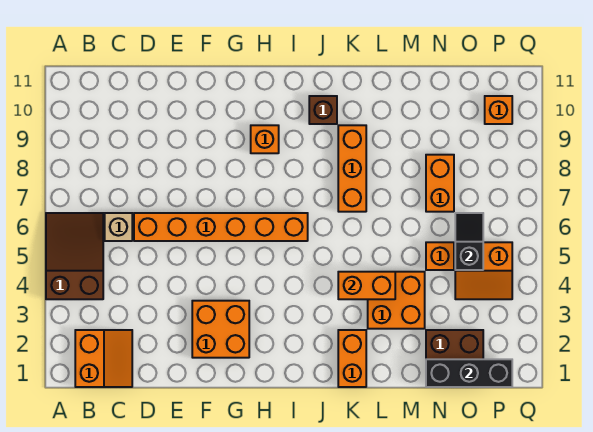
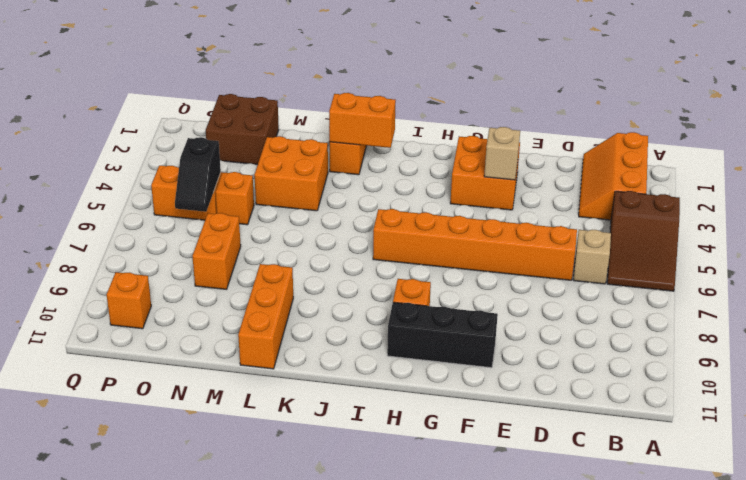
orange slope B1:C2 level 1 top B -> orange slope B1:C3 level 1 top B
none -> tan brick F3 level 2
brown brick J10 level 1 -> none
orange brick K4:L4 level 2 -> orange brick J2:K2 level 2
orange brick K7:K9 level 1 -> orange brick L9:L11 level 1
black brick N1:P1 level 2 -> black brick F10:H10 level 1

